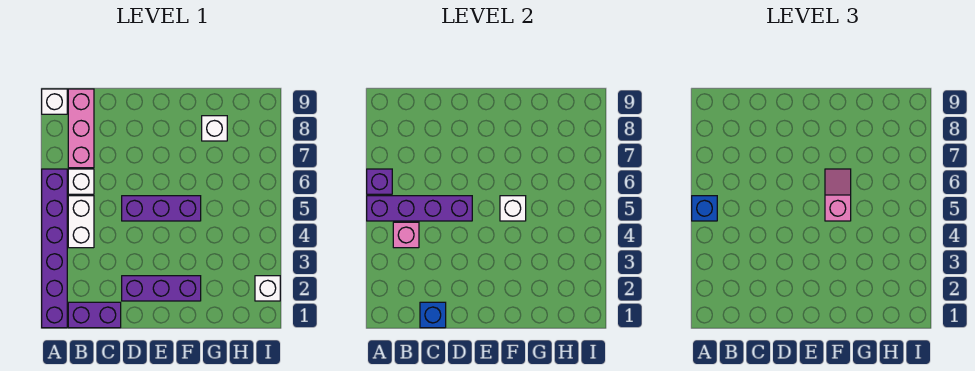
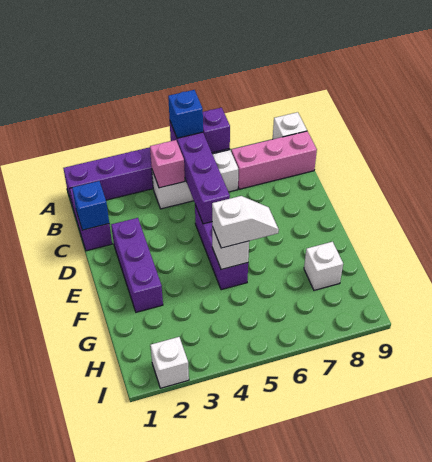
pink slope F5:F6 level 3 top 5 -> white slope F5:F6 level 3 top 5

